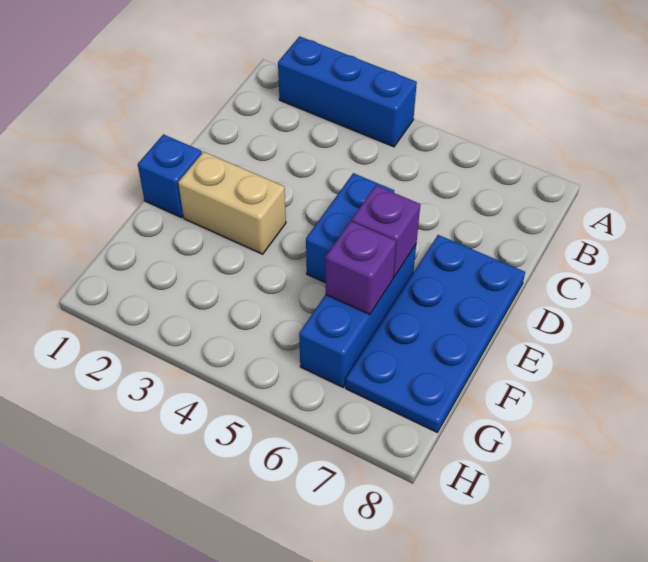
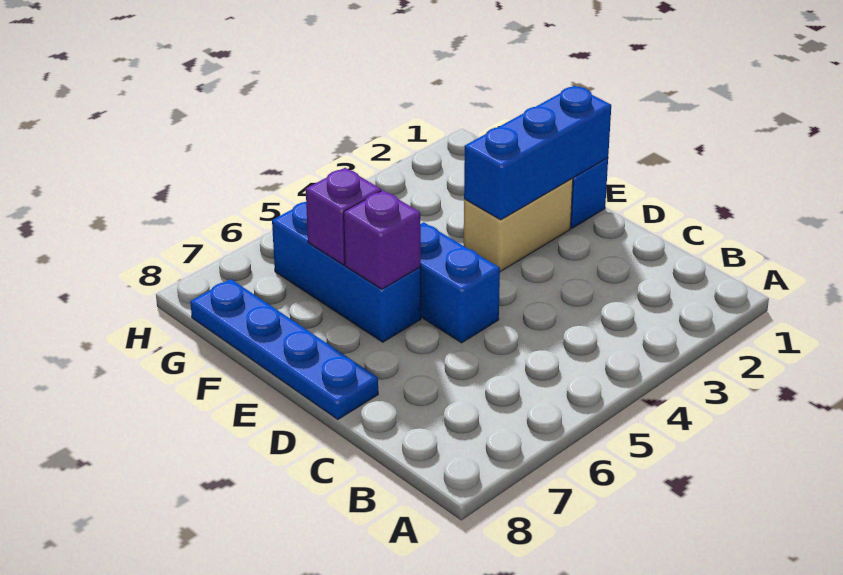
blue brick A2:A4 level 1 -> blue brick E1:E3 level 2
blue plate D7:G8 level 1 -> blue plate D8:G8 level 1

